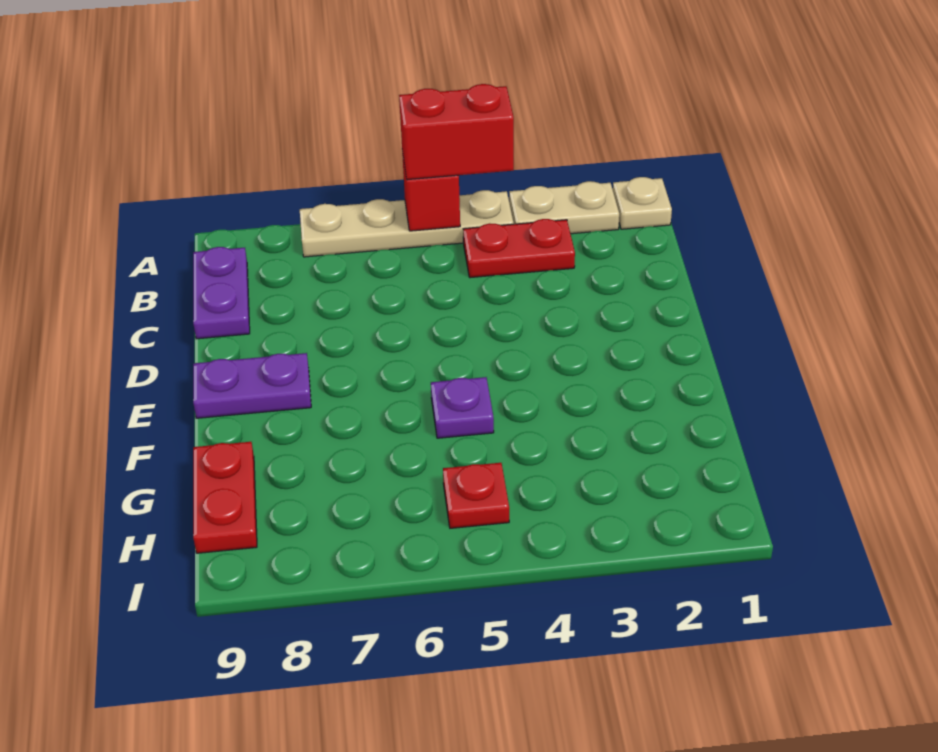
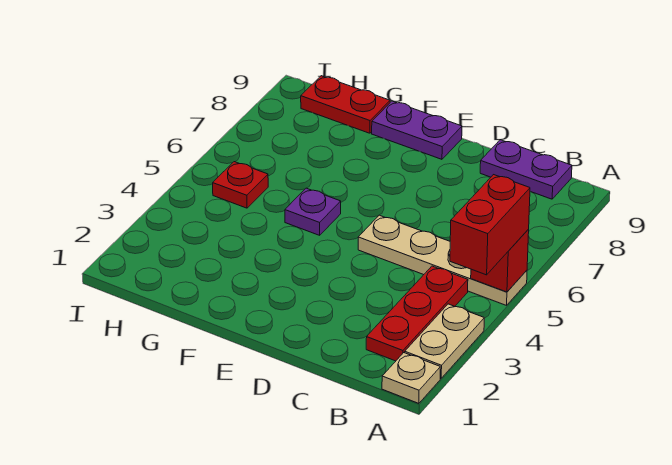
tan plate A4:A7 level 1 -> tan plate A5:D5 level 1
red plate B3:B4 level 1 -> red plate B2:B4 level 1
purple plate E8:E9 level 1 -> purple plate E9:F9 level 1

